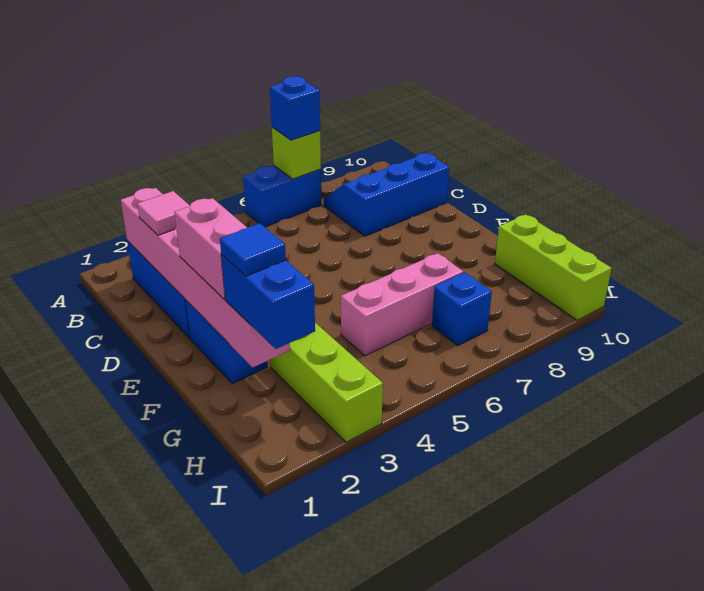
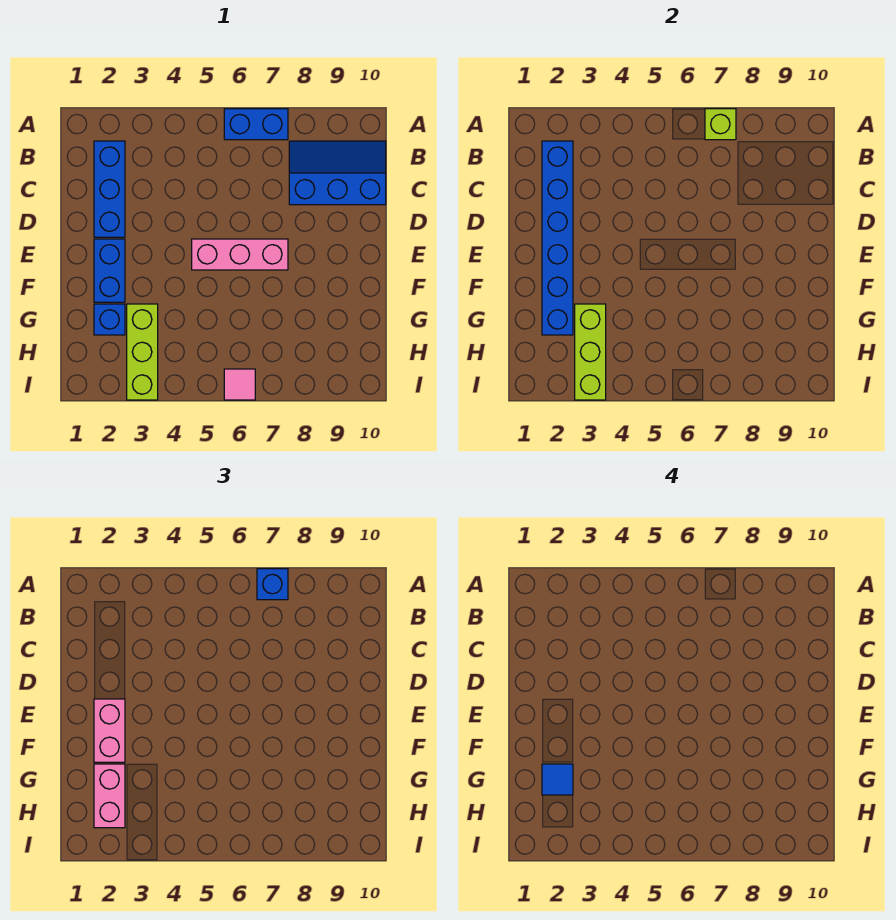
pink brick B2:G2 level 2 -> blue brick B2:G2 level 2
pink tile C2 level 3 -> pink tile I6 level 1
blue brick G2:H2 level 3 -> pink brick G2:H2 level 3
pink brick G5:G7 level 1 -> pink brick E5:E7 level 1
lime brick G10:I10 level 1 -> lime brick G3:I3 level 2
blue brick H7 level 1 -> blue brick G2 level 1

